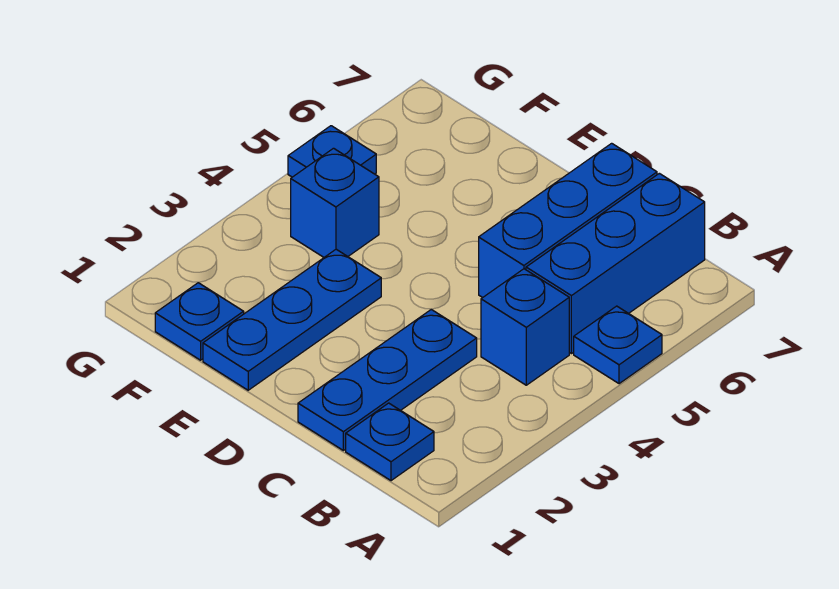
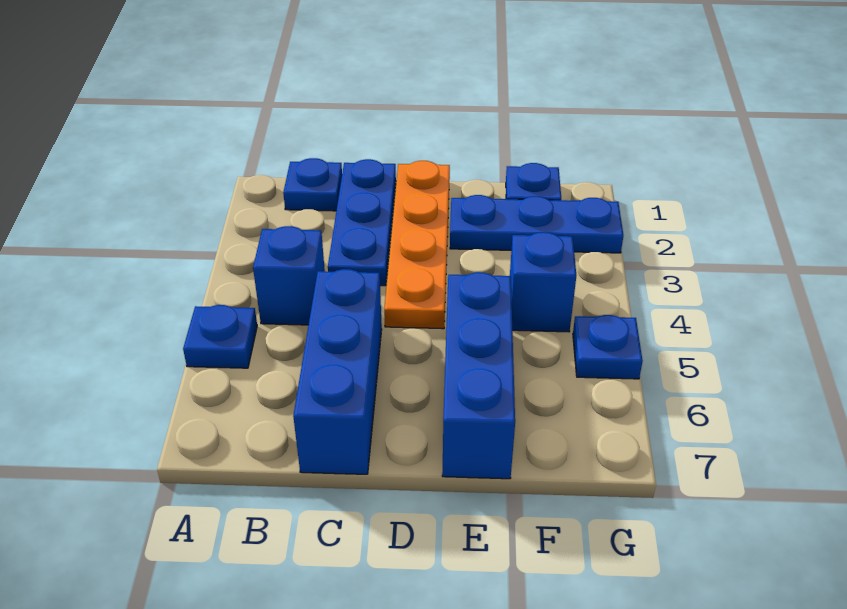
blue brick B5:B7 level 1 -> blue brick E5:E7 level 1
none -> orange plate D1:D4 level 1
blue plate E1:E3 level 1 -> blue plate E2:G2 level 1

